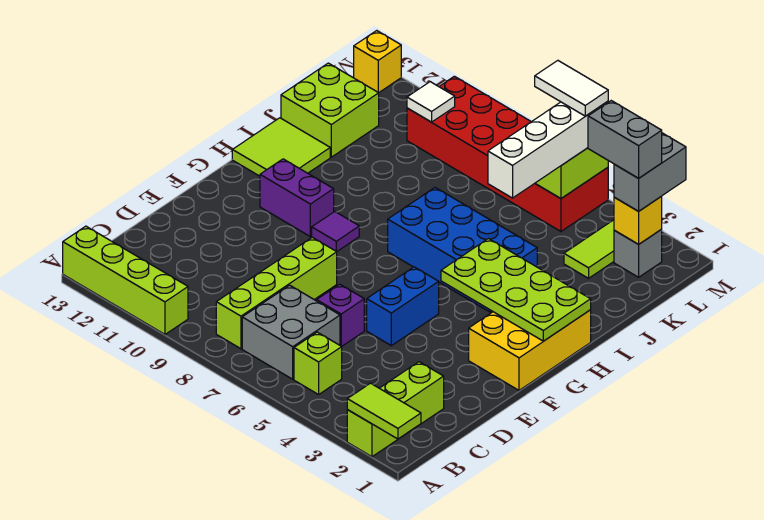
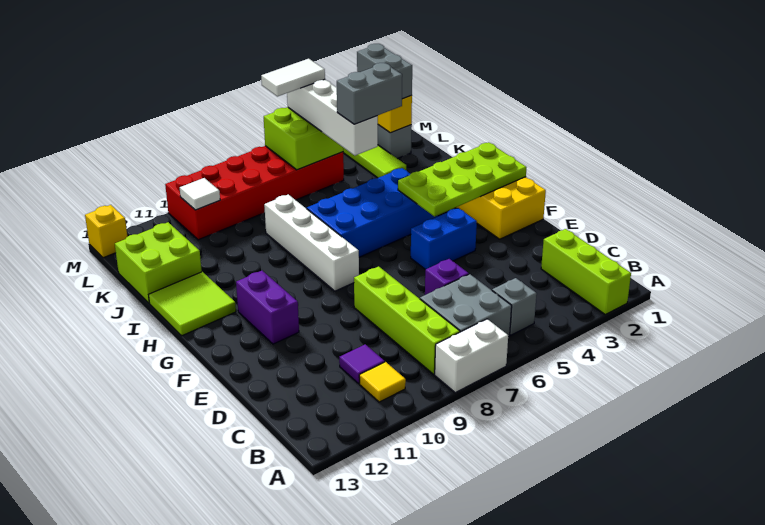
lime tile A1:A2 level 2 -> none
none -> white brick A7:A8 level 1
lime brick A10:A13 level 1 -> none
lime brick B5 level 1 -> grey brick B5 level 1
none -> yellow tile B10 level 1
blue brick E5:F5 level 1 -> blue brick F4:F5 level 1
none -> white brick G8:J8 level 1
purple tile G9 level 1 -> purple tile C10 level 1
purple brick G10:G11 level 1 -> purple brick F11:G11 level 1
grey brick L2:L3 level 4 -> grey brick J4:J5 level 4

